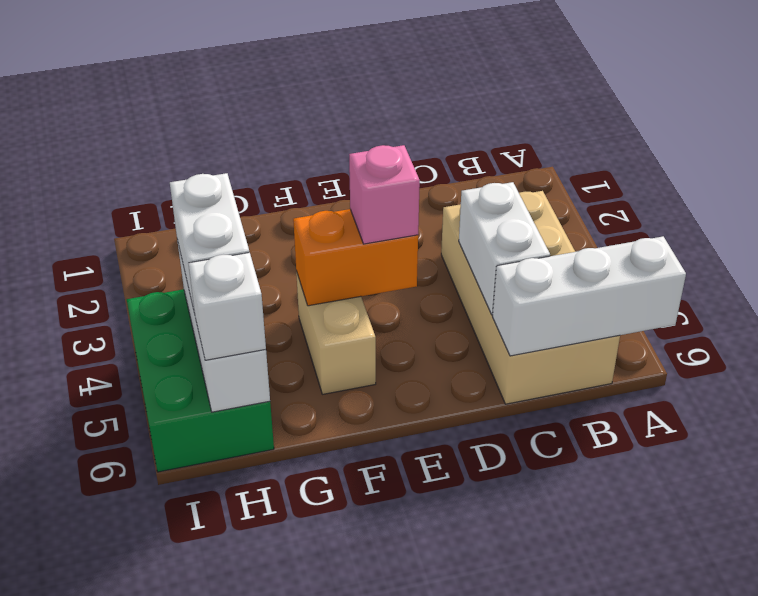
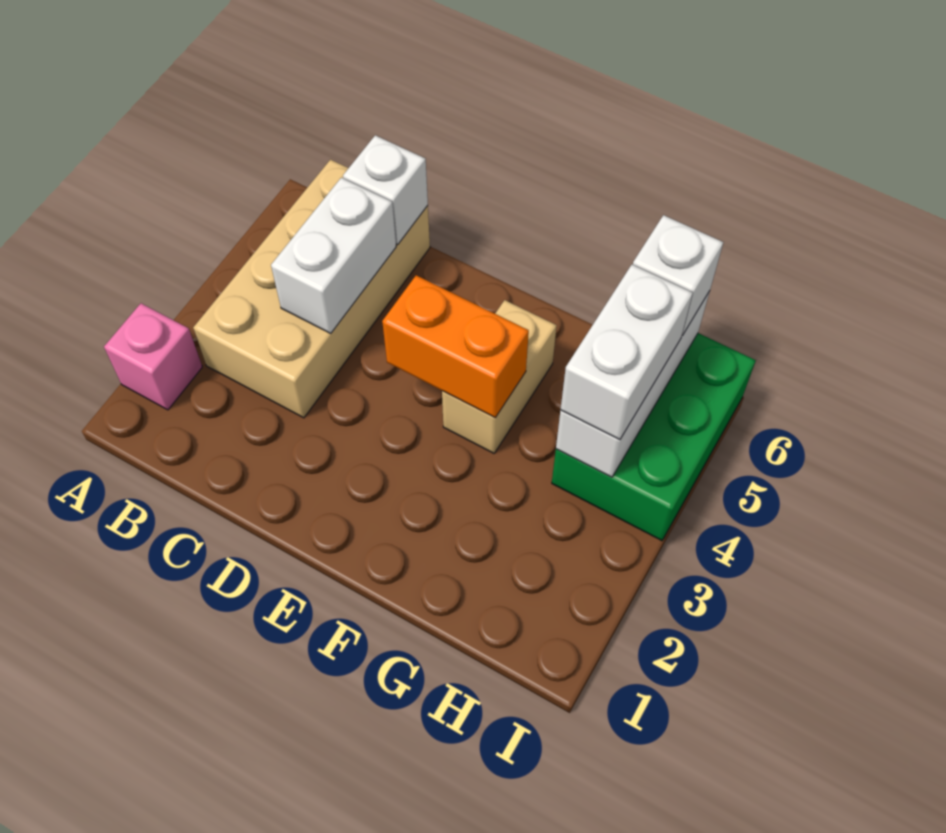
white brick A6:C6 level 2 -> white brick C6 level 2
pink brick E4 level 3 -> pink brick A2 level 1

